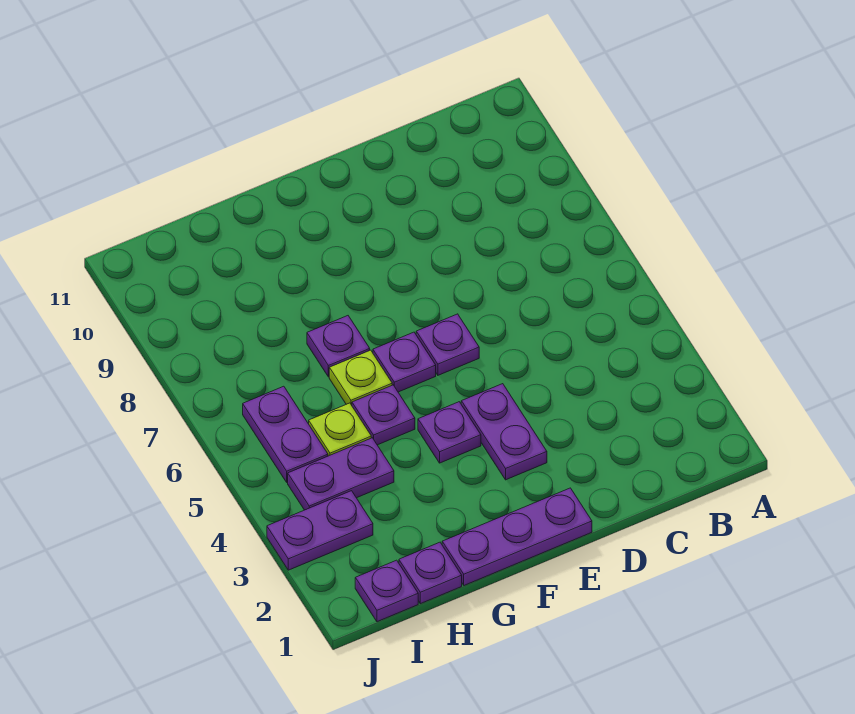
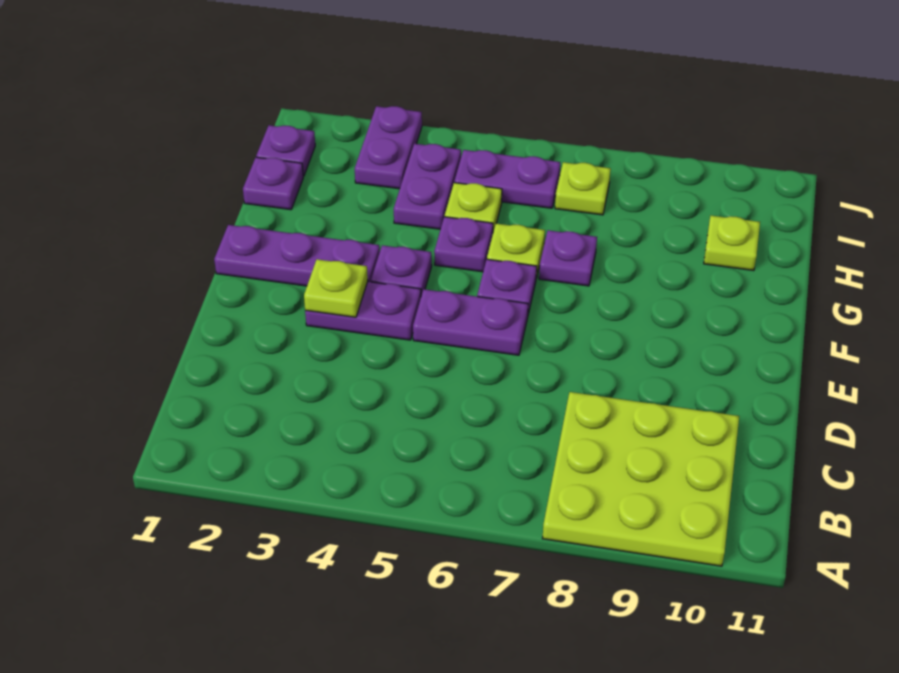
none -> lime plate A8:C10 level 1
purple plate E1:G1 level 1 -> purple plate F1:F3 level 1
none -> lime plate E3 level 2
purple plate E6 level 1 -> purple plate E5:E6 level 1
none -> lime plate H10 level 1
none -> lime plate I7 level 1

